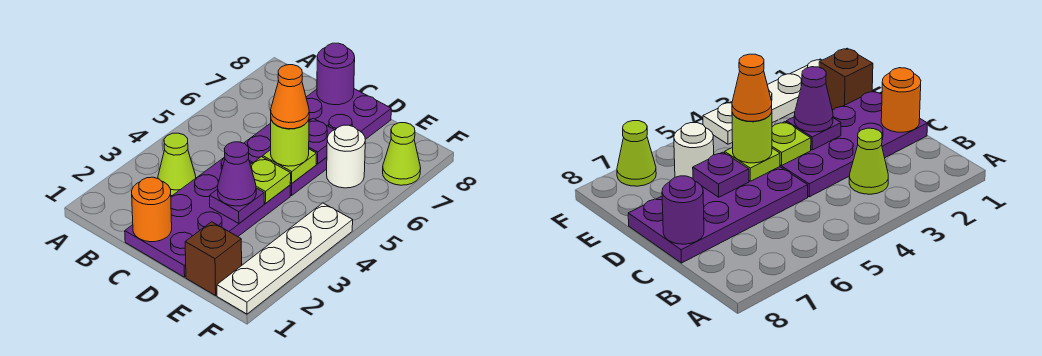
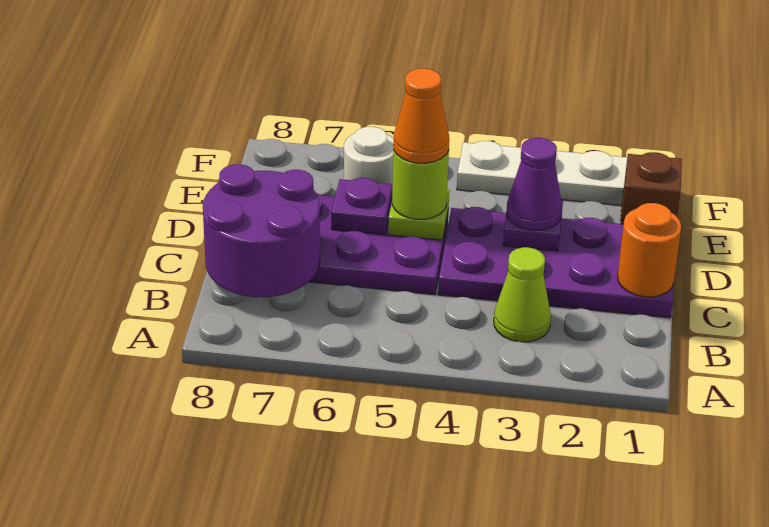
purple round brick C8 level 2 -> purple round brick B7:C8 level 2
lime plate D4 level 2 -> none
lime cone F7 level 1 -> none

